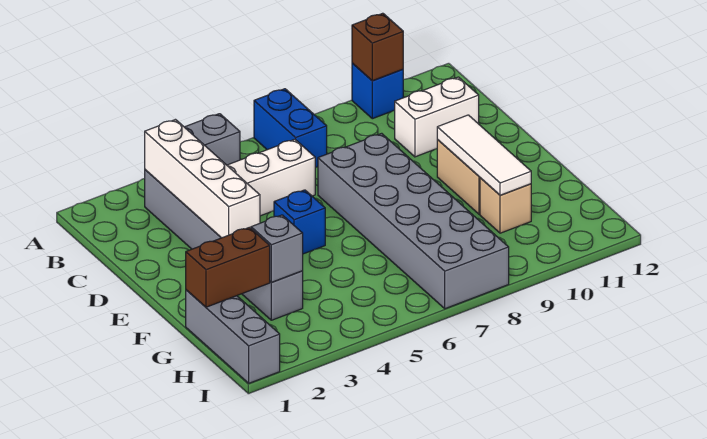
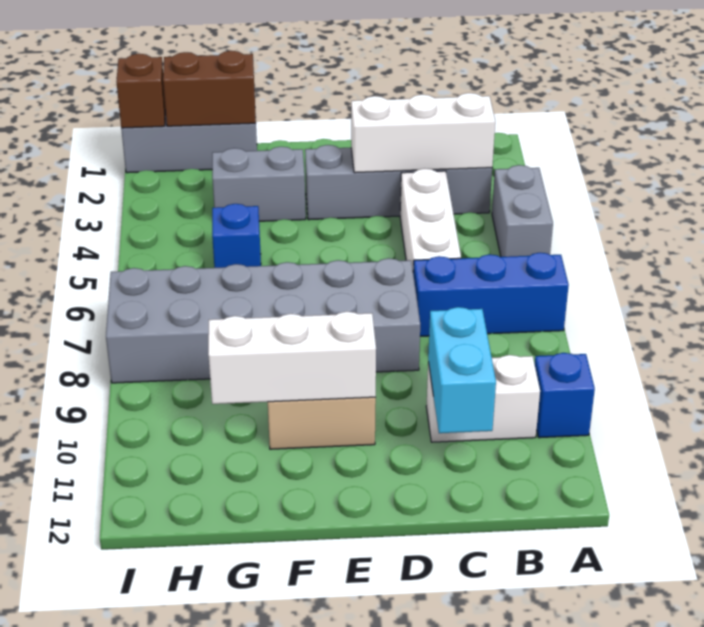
blue brick A7:B7 level 1 -> blue brick A7:C7 level 1
brown brick A10 level 2 -> brown brick I1 level 2
white brick B3:E3 level 2 -> white brick B3:D3 level 2
white brick C10:C11 level 1 -> white brick B10:C10 level 1
none -> cyan brick C10:C11 level 2
blue brick E5 level 1 -> blue brick G5 level 1
white tile E10:G10 level 2 -> white brick E10:G10 level 2
brown brick G1:G2 level 2 -> brown brick G1:H1 level 2
grey brick G3 level 2 -> none
tan brick G10 level 1 -> none

